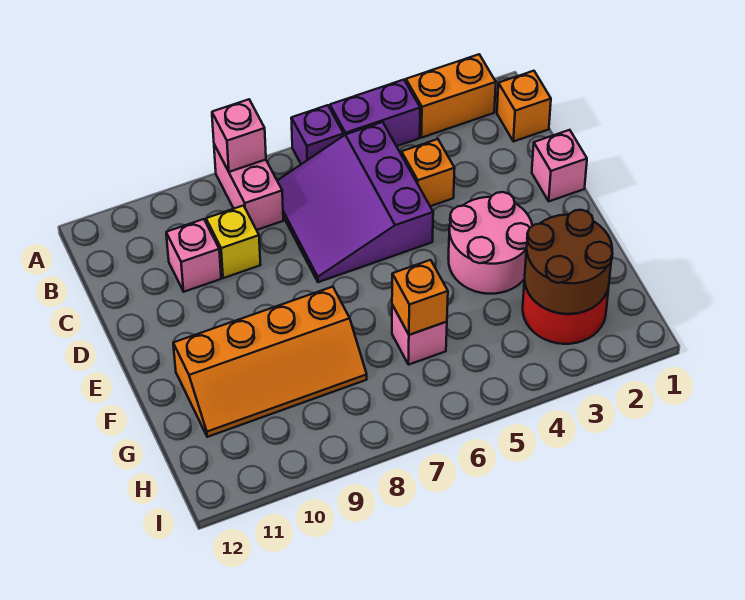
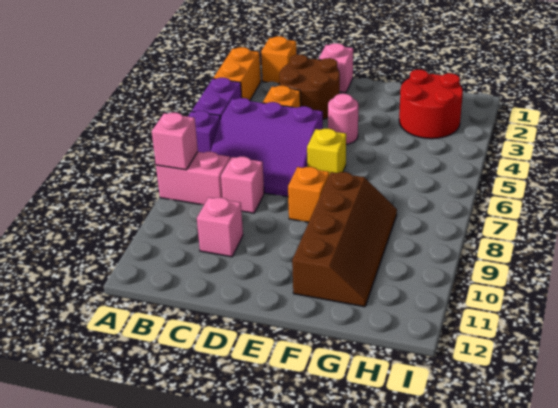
yellow brick C9 level 1 -> yellow brick E6 level 1
pink round brick E3:F4 level 1 -> pink round brick E4 level 1
orange slope F8:G11 level 1 top F -> brown slope F8:G11 level 1 top F
brown round brick G2:H3 level 2 -> brown round brick C2:D3 level 1
pink brick G6 level 1 -> pink brick C8 level 1
orange brick G6 level 2 -> orange brick E8 level 1

